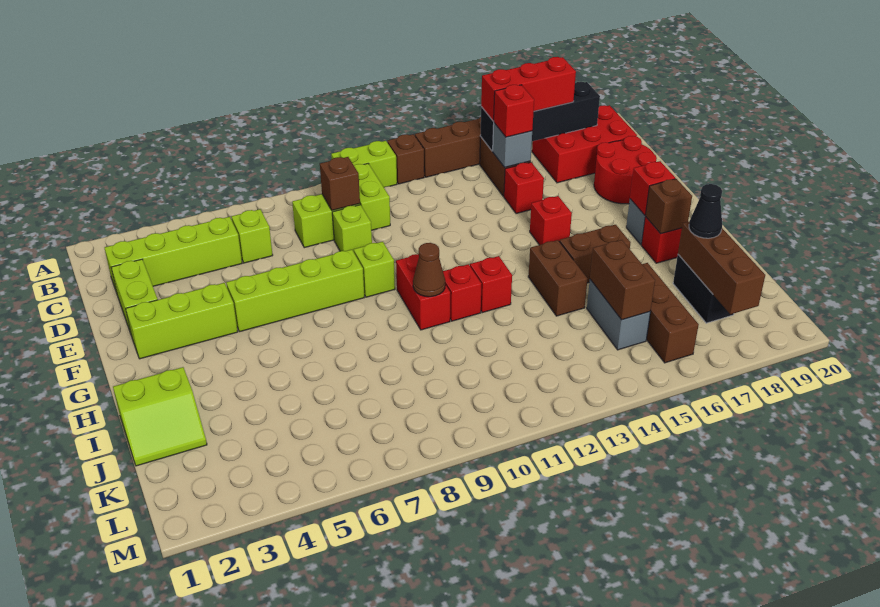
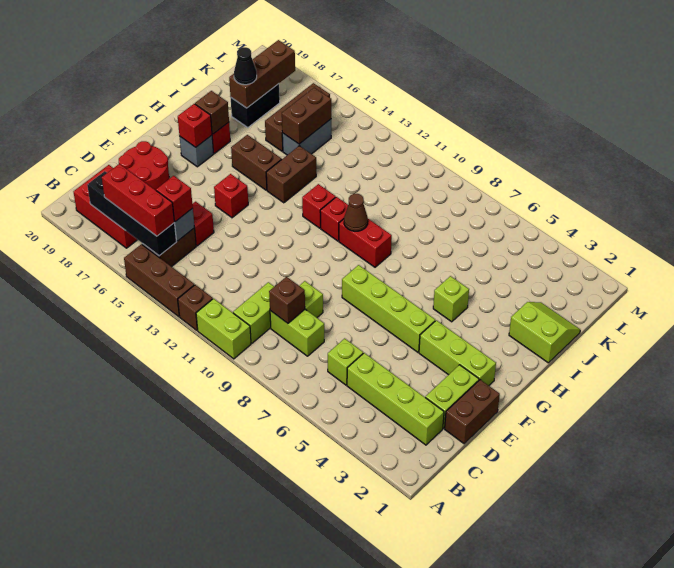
none -> brown brick D1:E1 level 1
lime brick F9 level 1 -> lime brick H5 level 1
red brick G10:H10 level 1 -> red brick H9:H10 level 1

